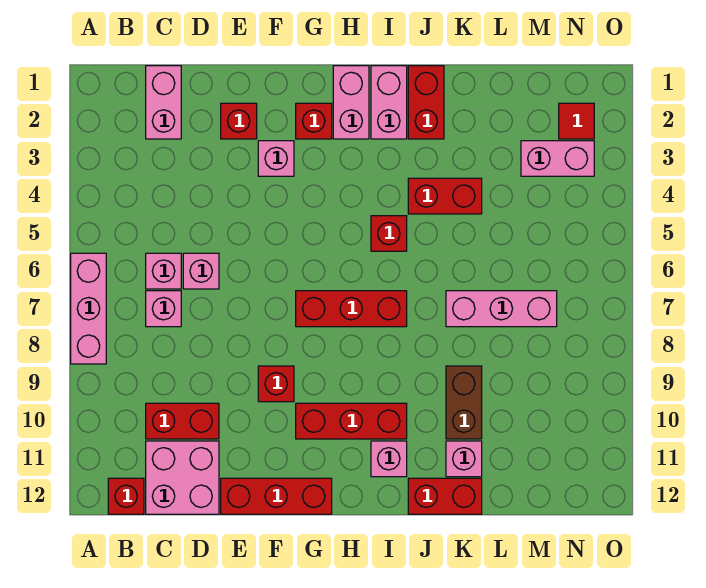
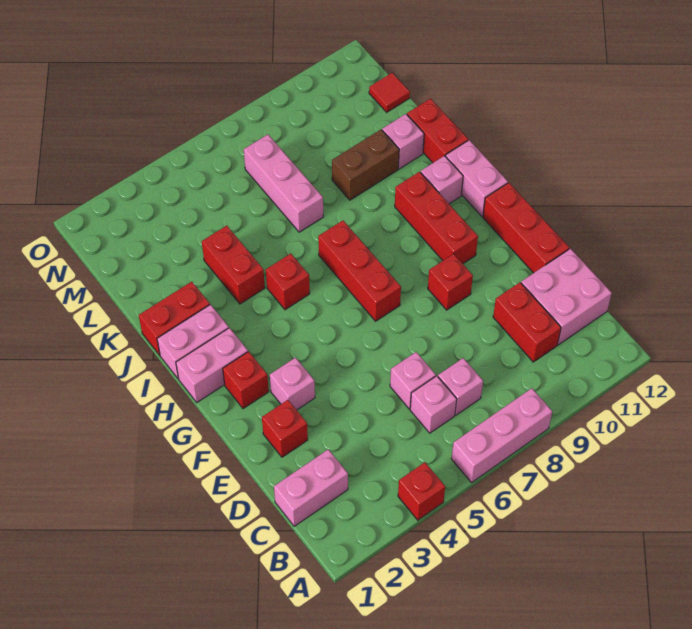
red brick B12 level 1 -> red brick A4 level 1
pink brick M3:N3 level 1 -> pink brick H12:I12 level 1
red tile N2 level 1 -> red tile M12 level 1

